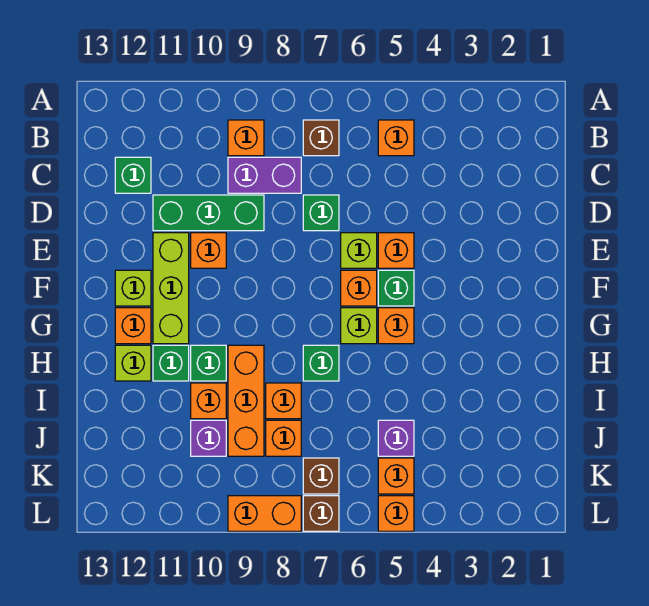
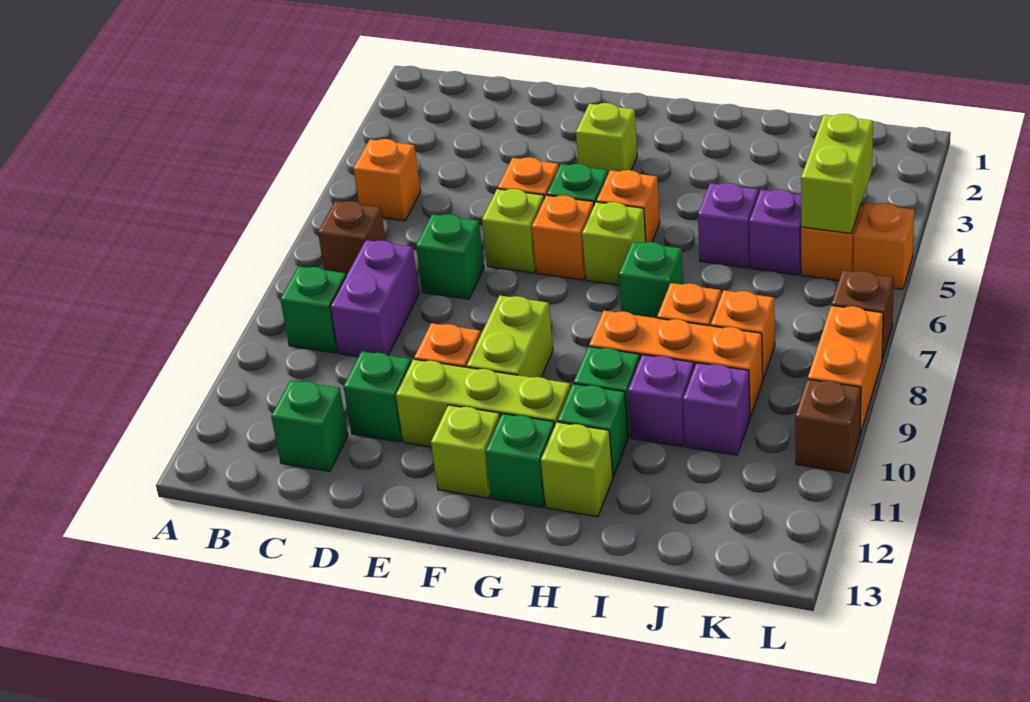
orange brick B9 level 1 -> green brick B9 level 1
green brick D9:D11 level 1 -> green brick D11 level 1
none -> lime brick F3 level 1
none -> lime brick F9:F10 level 1
orange brick G12 level 1 -> green brick G12 level 1
none -> purple brick I5 level 1
orange brick I10 level 1 -> purple brick I10 level 1
none -> lime brick K4:K5 level 2
brown brick K7 level 1 -> brown brick L10 level 1

